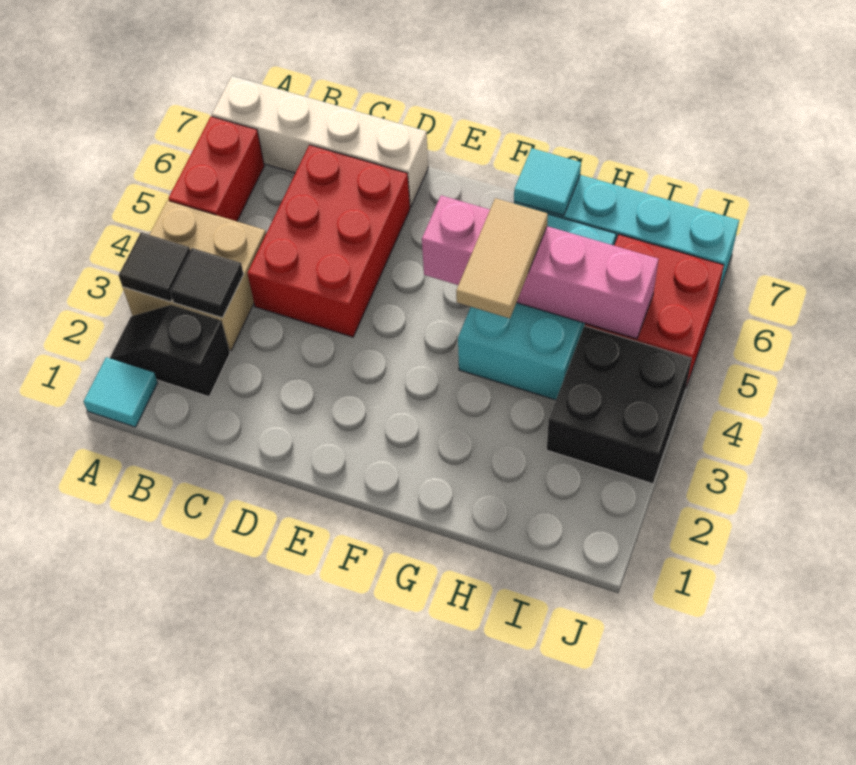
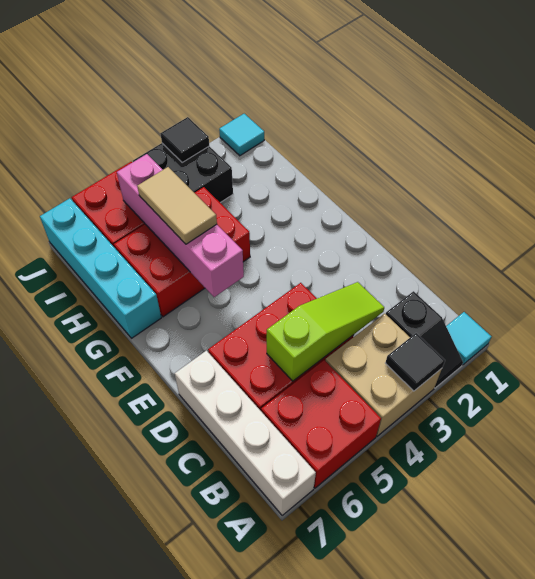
red brick A5:A6 level 1 -> red brick A5:B6 level 1
black tile B3 level 2 -> black tile J3 level 2
none -> lime slope C3:C5 level 2 top 5
cyan brick G4:H6 level 1 -> red brick G4:H6 level 1
tan tile G4:G5 level 3 -> tan tile G5:H5 level 3
cyan tile G7 level 2 -> cyan tile J1 level 1

